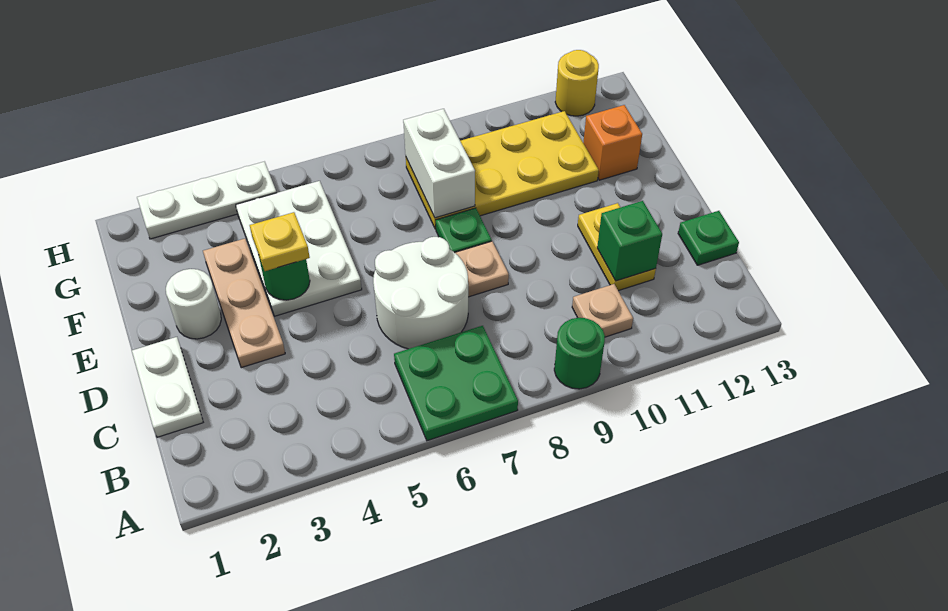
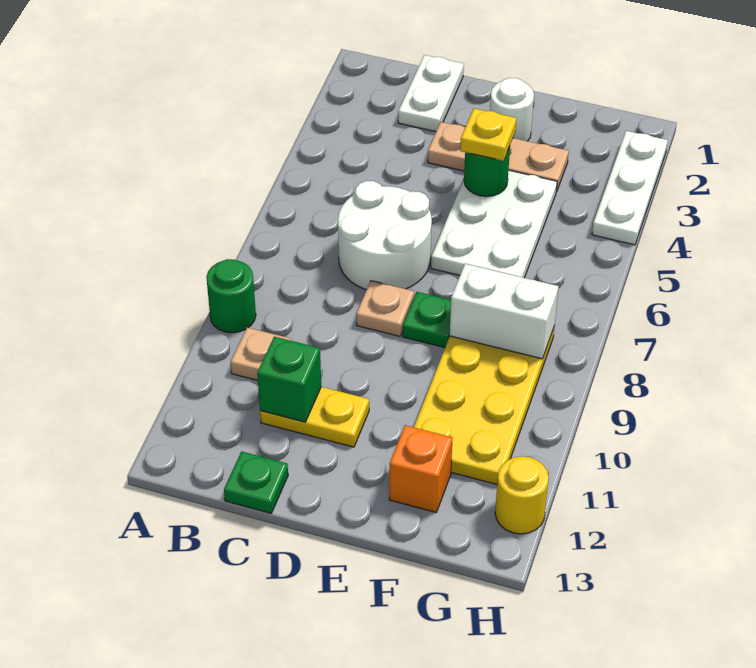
green plate A6:B7 level 1 -> none
white plate C1:D1 level 1 -> white plate C1:C2 level 1
white plate E4:G5 level 1 -> white plate E4:F6 level 1

